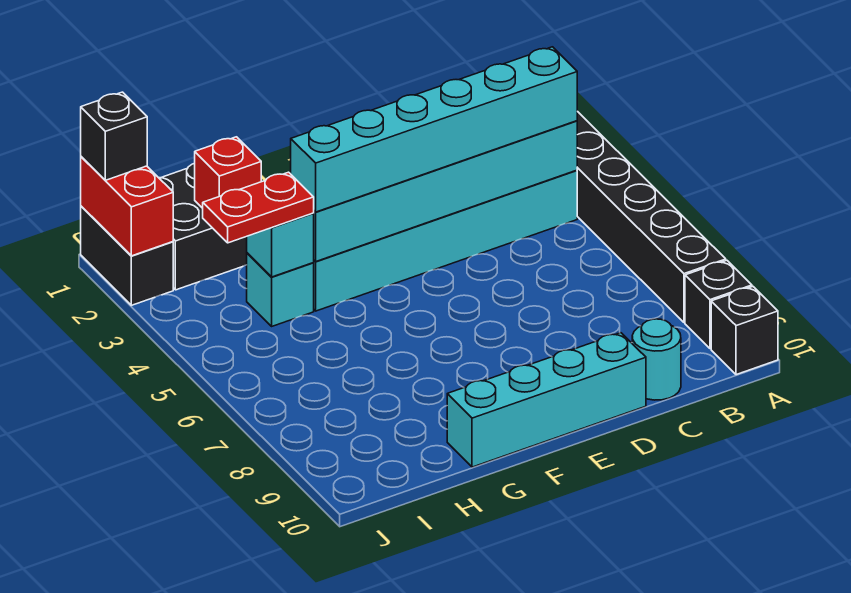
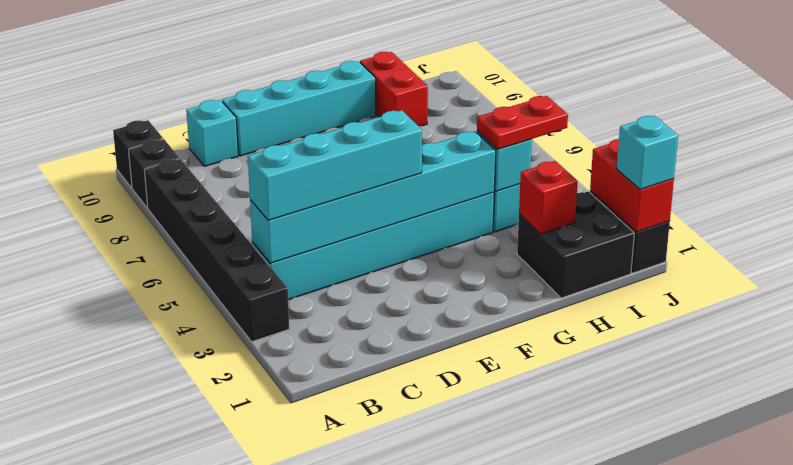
cyan brick B4:G4 level 3 -> cyan brick B4:E4 level 3
cyan round brick C10 level 1 -> cyan brick C10 level 1
none -> red brick H9:H10 level 1
black brick J1 level 3 -> cyan brick J1 level 3

